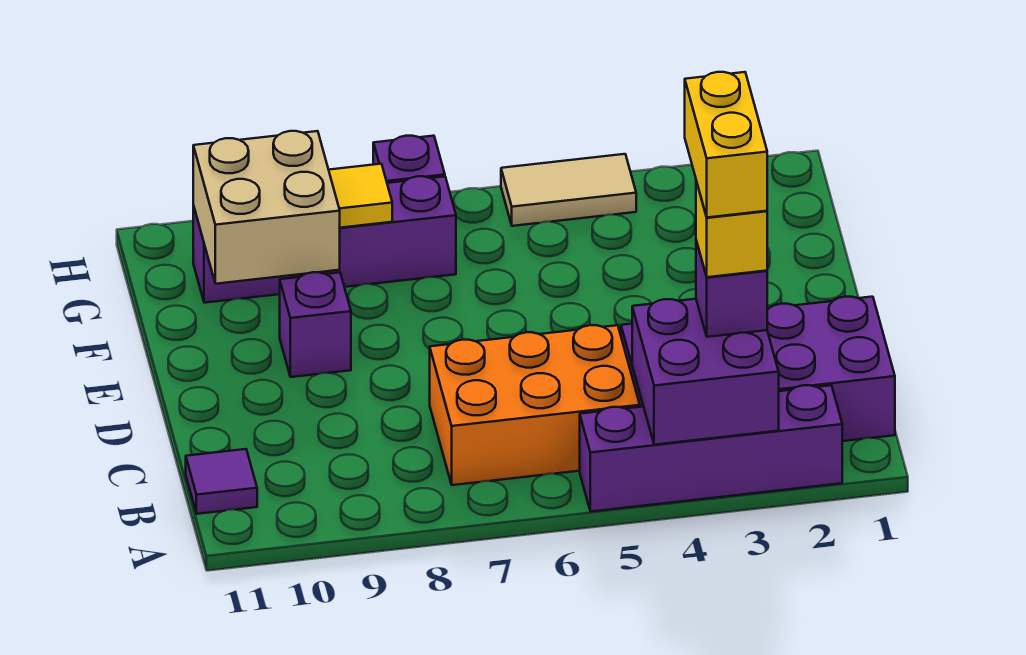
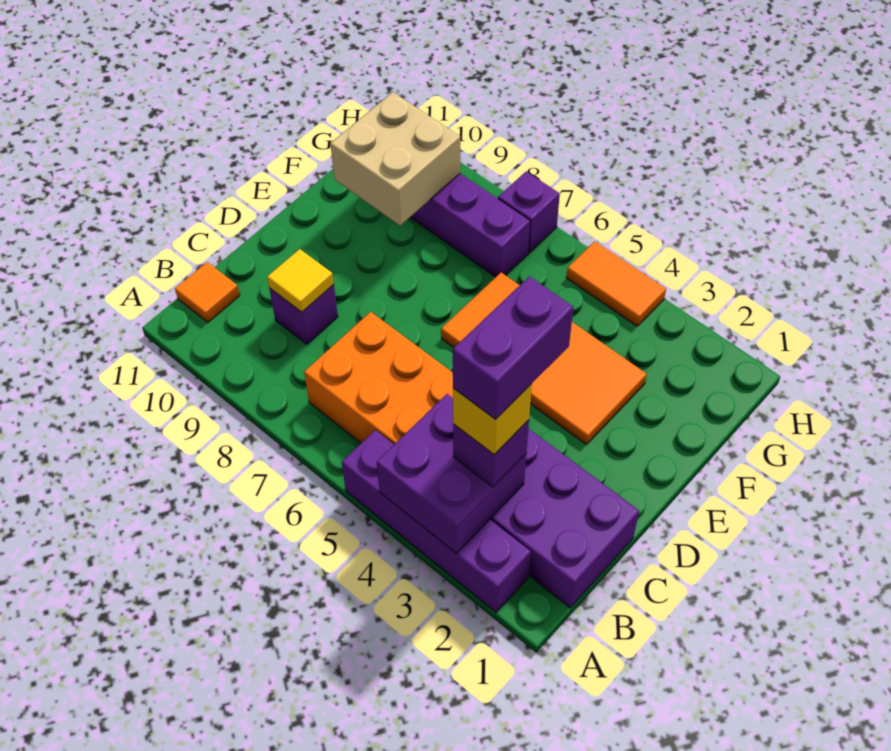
yellow brick B3:C3 level 5 -> purple brick B3:C3 level 5
purple tile B11 level 1 -> orange tile B11 level 1
none -> orange tile E3:F6 level 1
purple brick E9 level 1 -> purple brick C9 level 1
yellow tile G8 level 2 -> yellow tile C9 level 2
tan tile H4:H5 level 1 -> orange tile H4:H5 level 1

